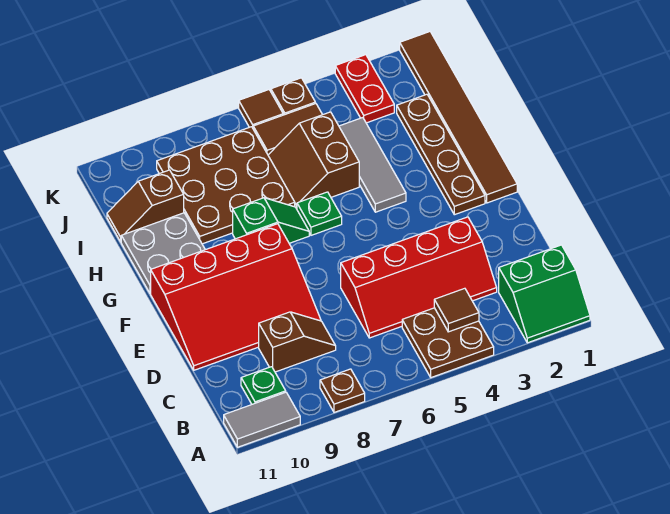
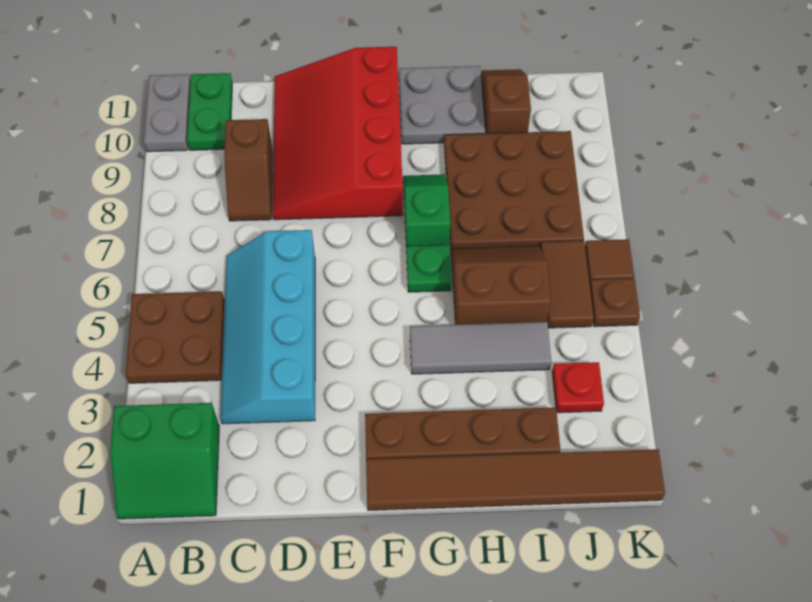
green slope A1:B2 level 1 top B -> green slope A1:B2 level 1 top 2
brown plate A8 level 1 -> none
grey tile A10:A11 level 1 -> grey plate A10:A11 level 1
brown tile B4 level 2 -> none
green plate B10 level 1 -> green plate B10:B11 level 1
red slope C3:D6 level 1 top D -> cyan slope C3:D6 level 1 top D
green slope G7:G8 level 1 top 8 -> green slope G7:G8 level 1 top 7
red plate J3:K3 level 1 -> red plate J3 level 1

